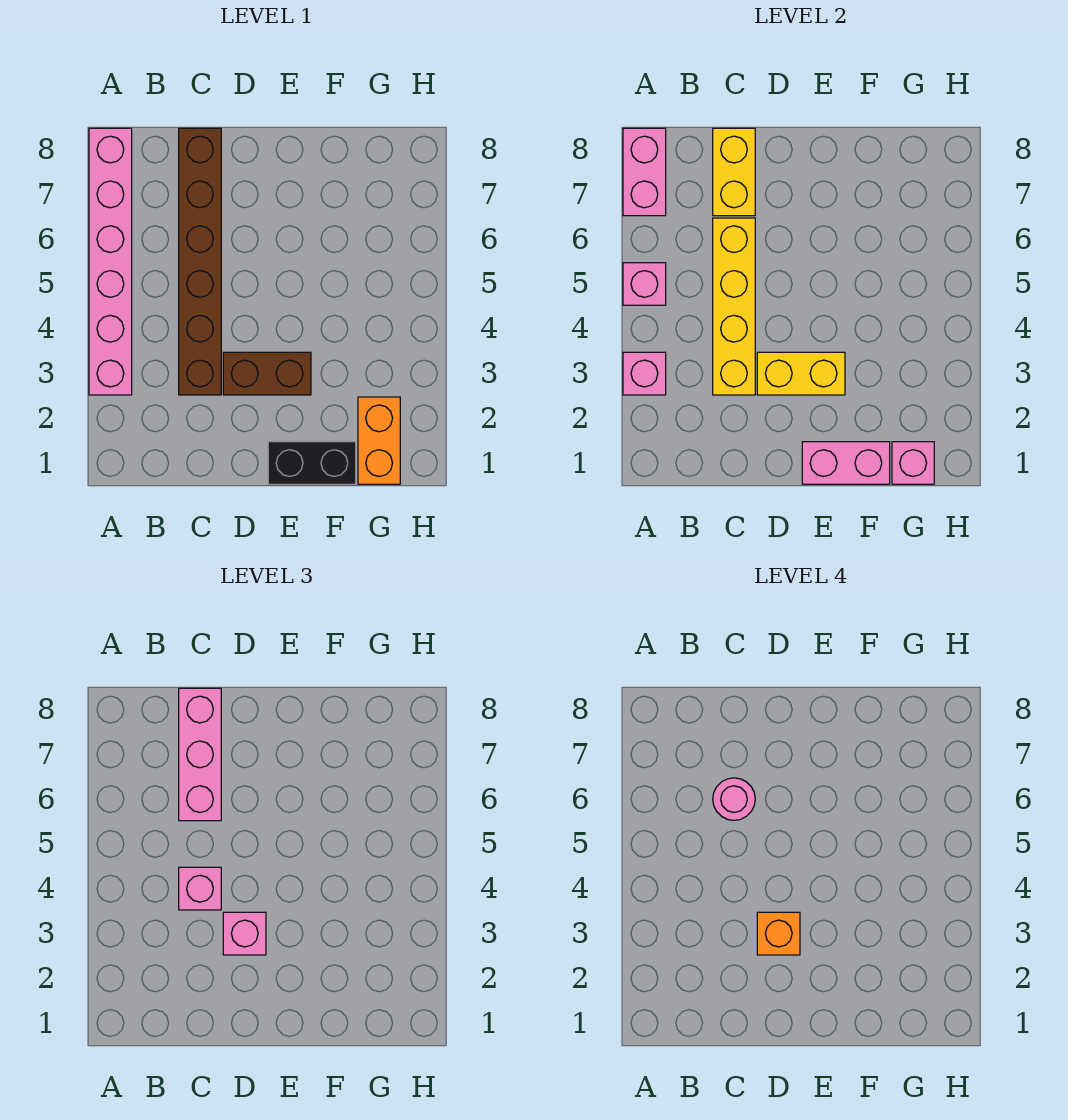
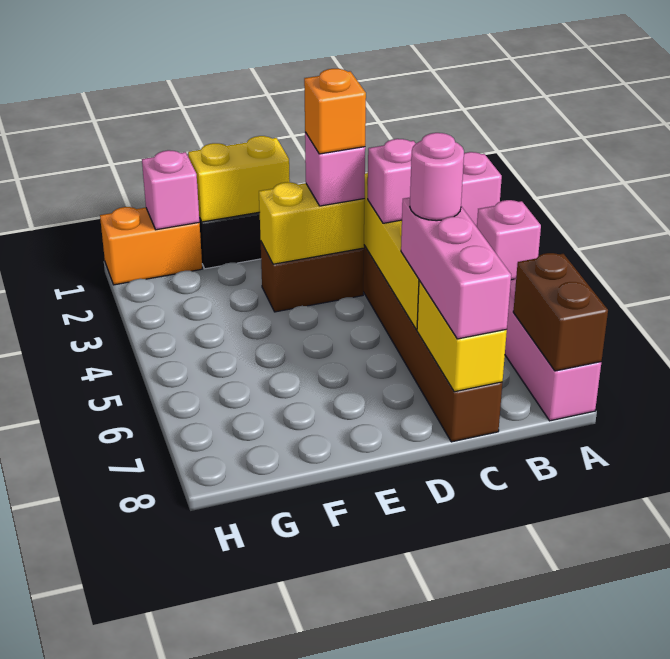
pink brick A7:A8 level 2 -> brown brick A7:A8 level 2
pink brick E1:F1 level 2 -> yellow brick E1:F1 level 2
orange brick G1:G2 level 1 -> orange brick G1:H1 level 1

